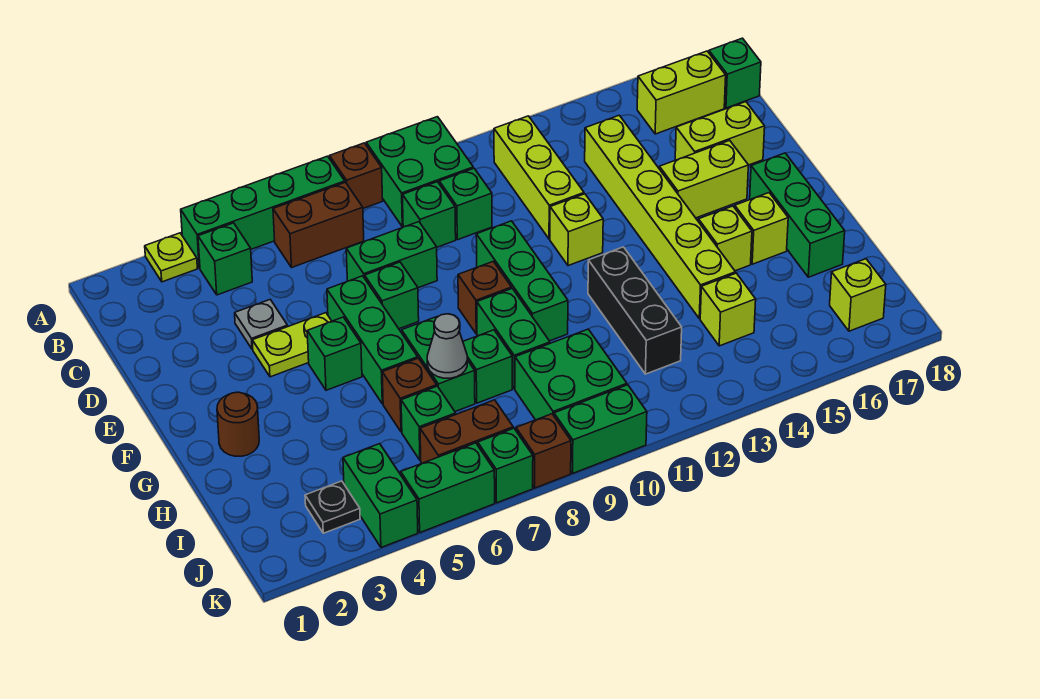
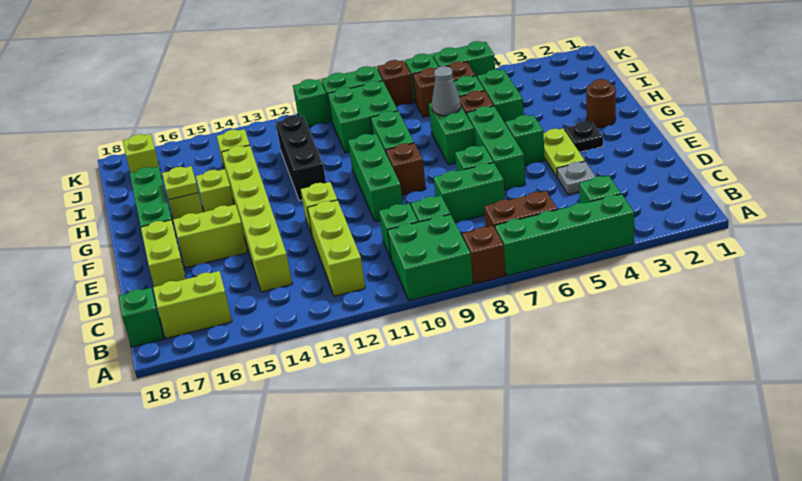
lime plate A3 level 1 -> lime plate G16 level 2
lime brick D16:D17 level 1 -> lime brick D17:E17 level 1
lime plate E4:E5 level 1 -> lime plate E4:F4 level 1
green brick H8 level 1 -> green brick K11 level 1
black plate J3 level 1 -> black plate F3 level 1
green brick J4:K4 level 1 -> green brick H5:I5 level 1

